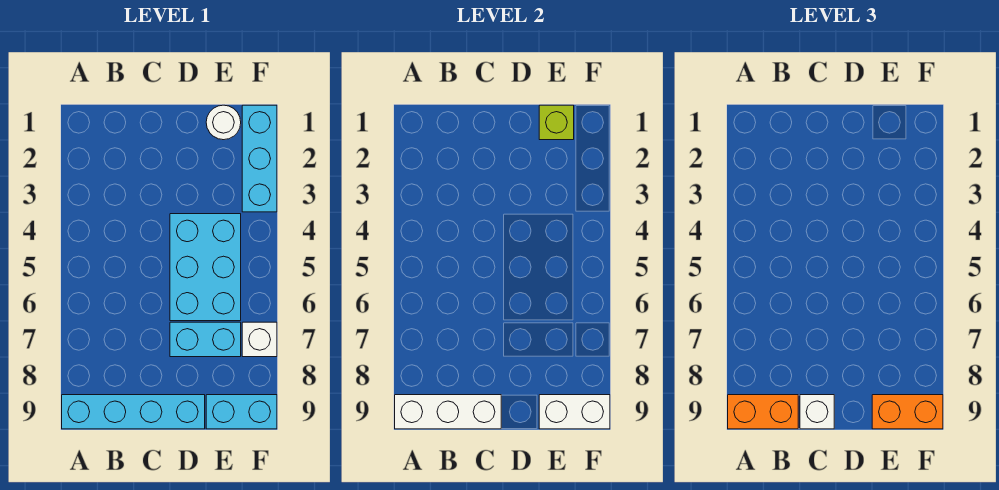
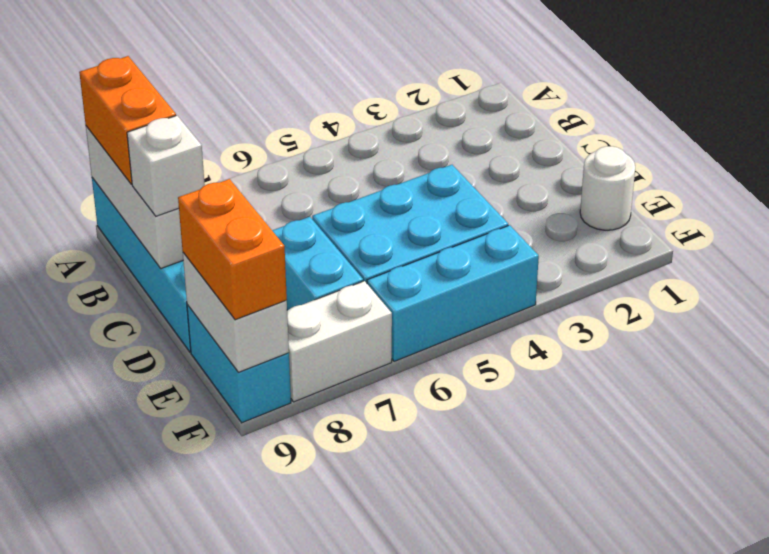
lime brick E1 level 2 -> none
cyan brick F1:F3 level 1 -> cyan brick F4:F6 level 1
white brick F7 level 1 -> white brick F7:F8 level 1

